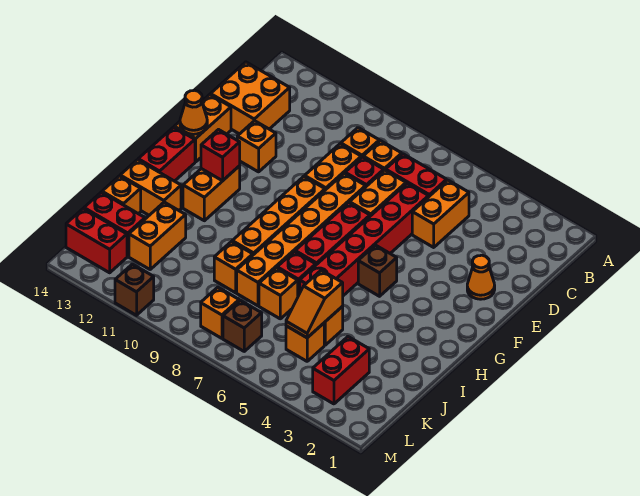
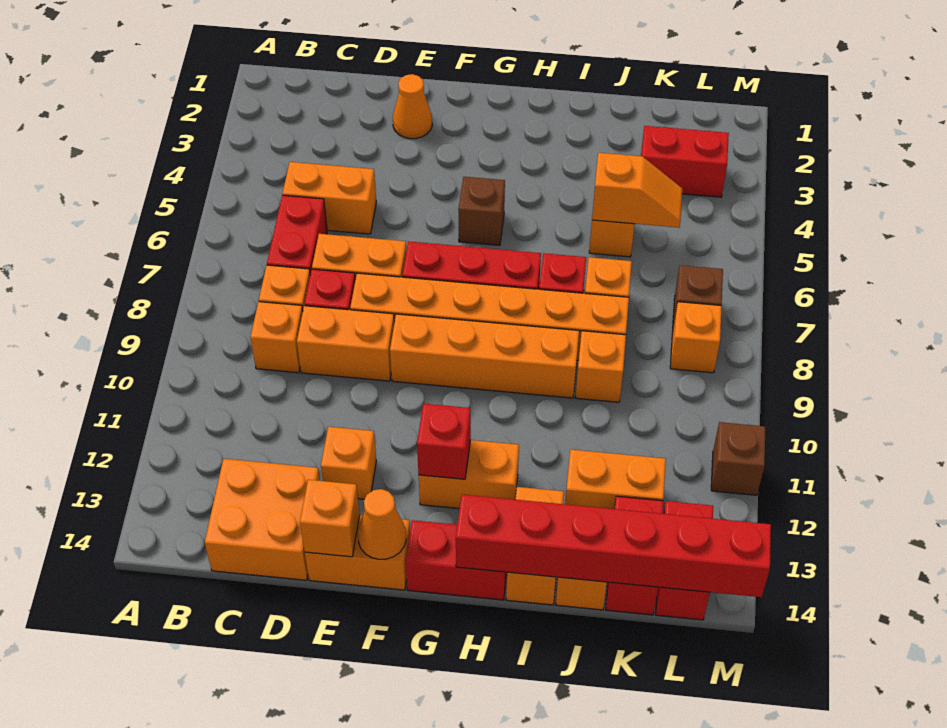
red brick D6:I6 level 1 -> red brick H14:M14 level 2
orange brick K5 level 1 -> orange brick E14 level 2

